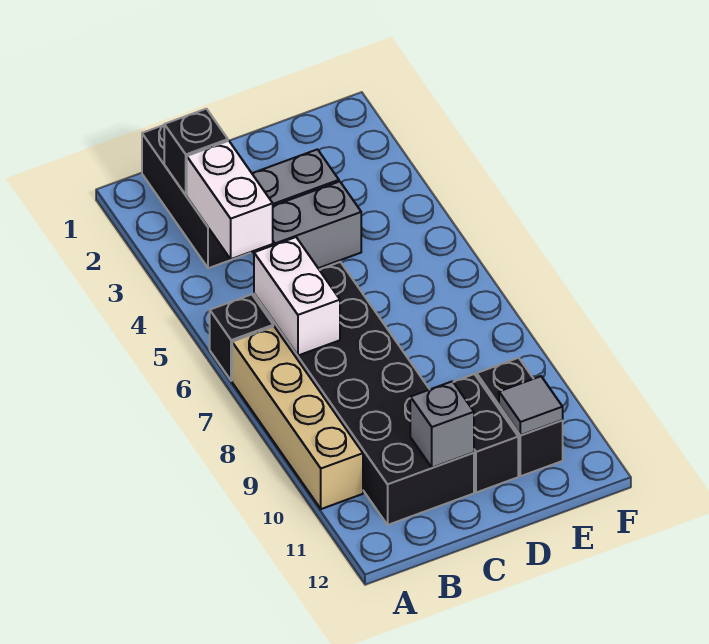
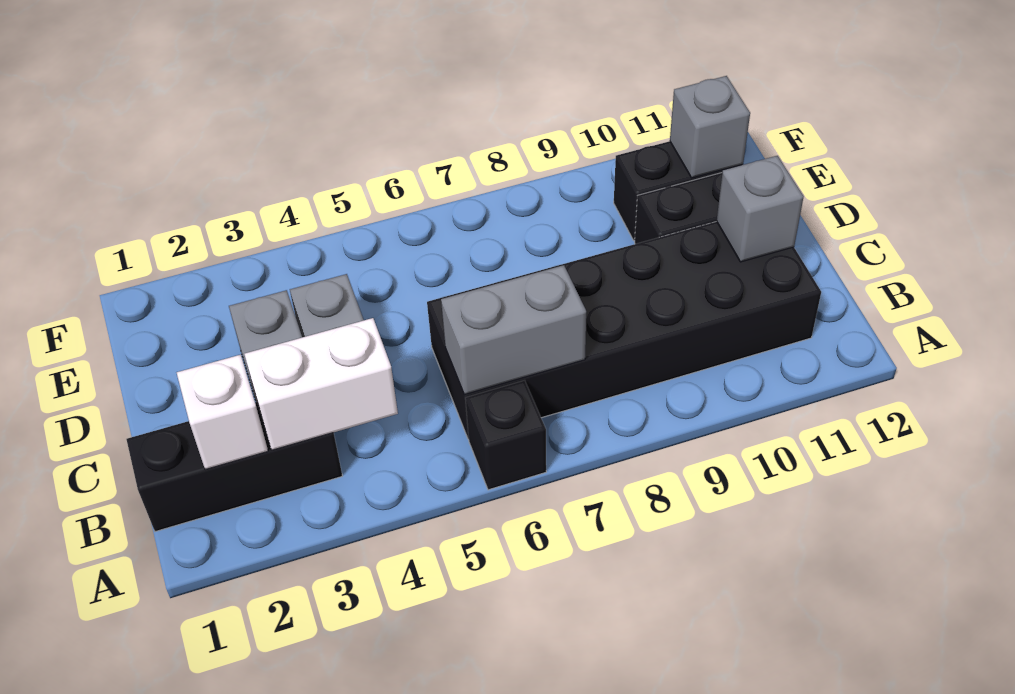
tan brick A7:A10 level 1 -> none
black brick B2 level 2 -> white brick B2 level 2
white brick B6:B7 level 2 -> grey brick B6:B7 level 2
grey tile E11 level 2 -> grey brick E11 level 2

